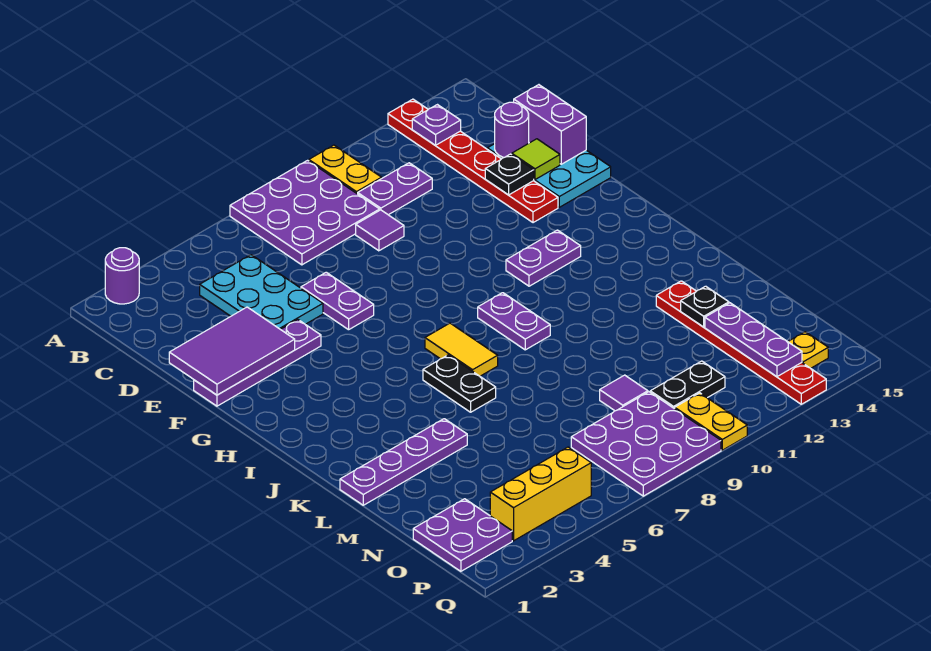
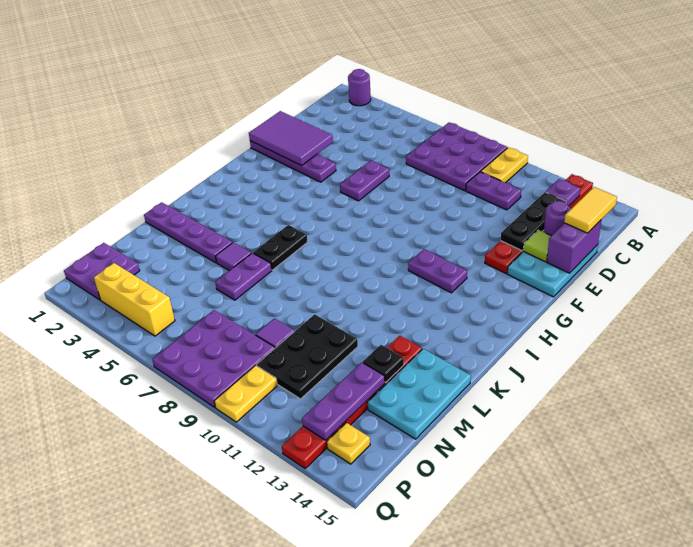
cyan plate C4:E5 level 1 -> cyan plate L14:N15 level 1
purple tile D9 level 1 -> purple tile L5 level 1
black plate E13 level 2 -> black plate C13:E13 level 2
yellow tile I7:J7 level 1 -> yellow tile C15:D15 level 3
purple plate I9:J9 level 1 -> purple plate L6:M6 level 1
black plate O10:O11 level 1 -> black plate M10:O11 level 1

